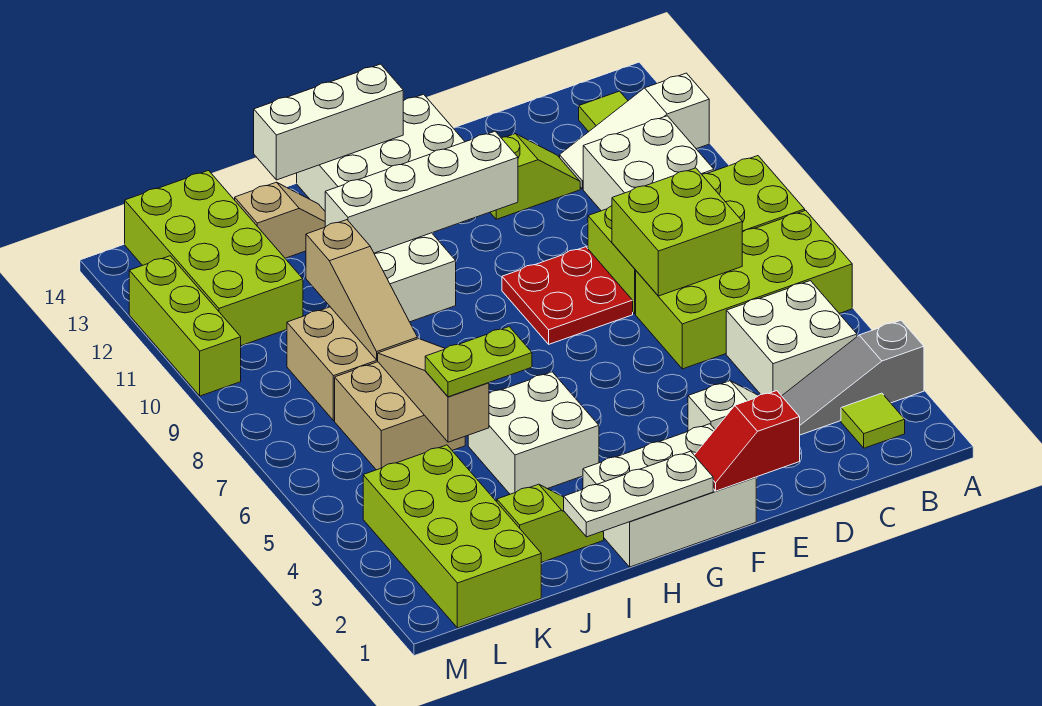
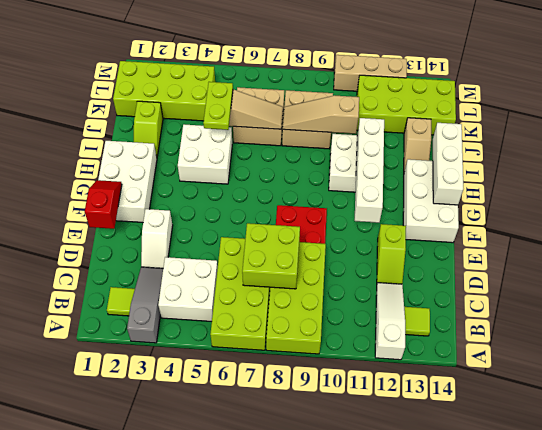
white brick B10:C11 level 1 -> none
white plate G1:I1 level 2 -> none
lime brick M10:M12 level 1 -> tan brick M10:M12 level 1

